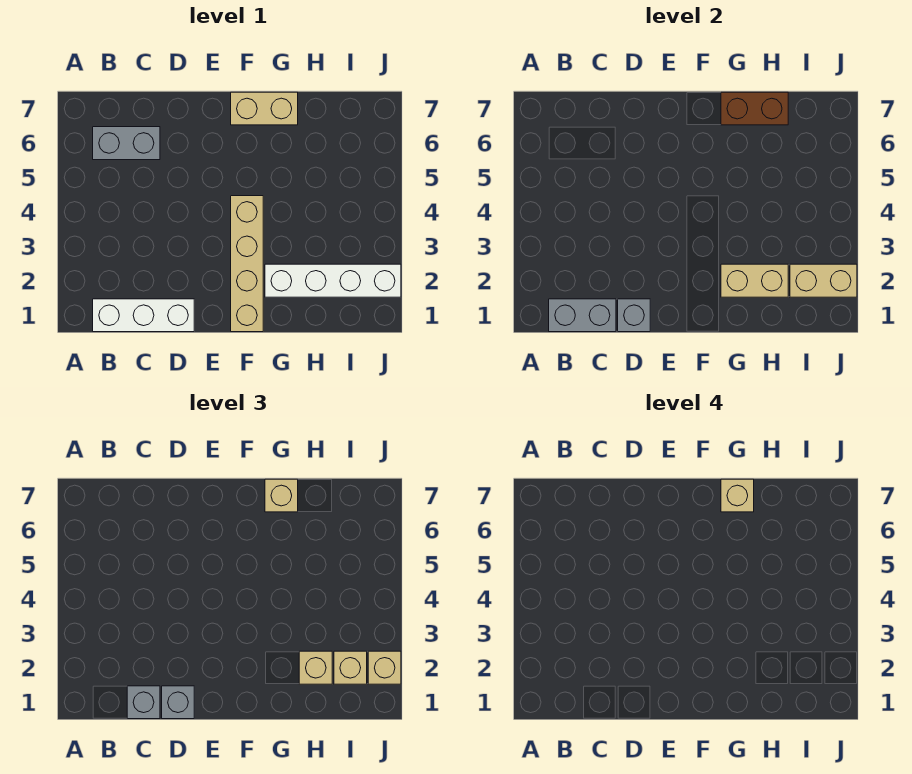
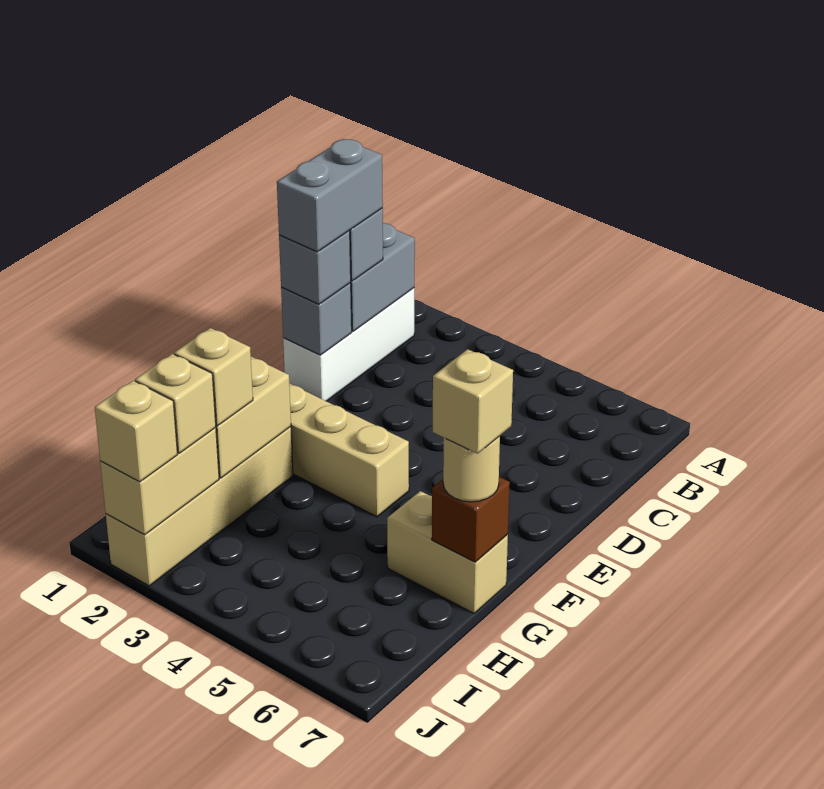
grey brick B6:C6 level 1 -> grey brick C1:D1 level 4
tan brick F7:G7 level 1 -> tan brick G6:G7 level 1
white brick G2:J2 level 1 -> tan brick G2:J2 level 1
brown brick G7:H7 level 2 -> brown brick G7 level 2
tan brick G7 level 3 -> tan round brick G7 level 3

